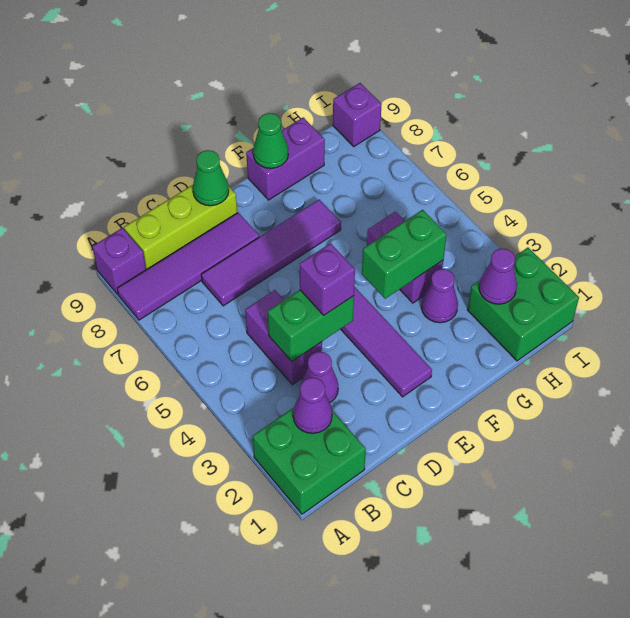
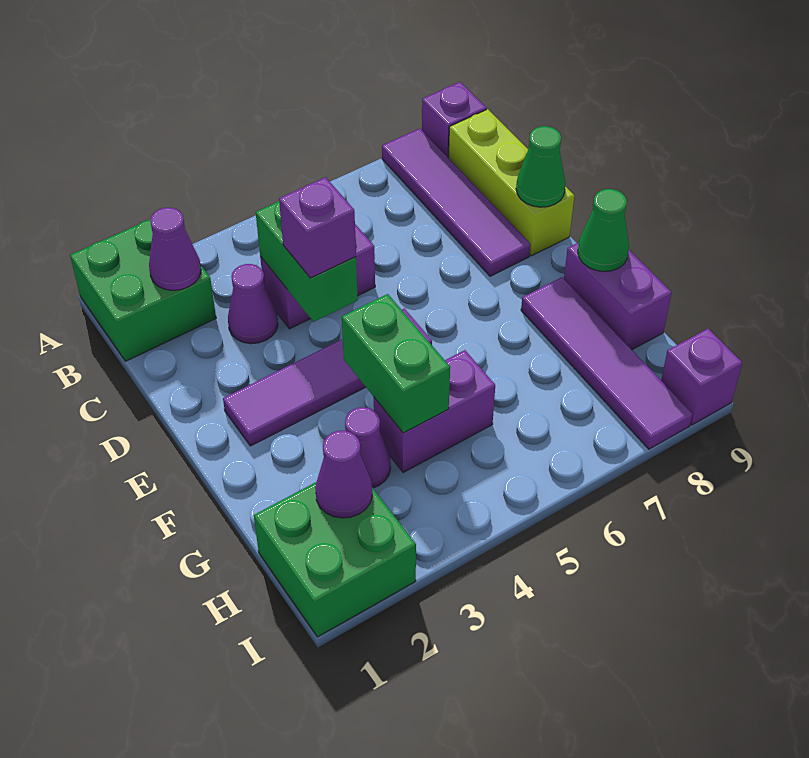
purple tile C7:F7 level 1 -> purple tile F8:I8 level 1

